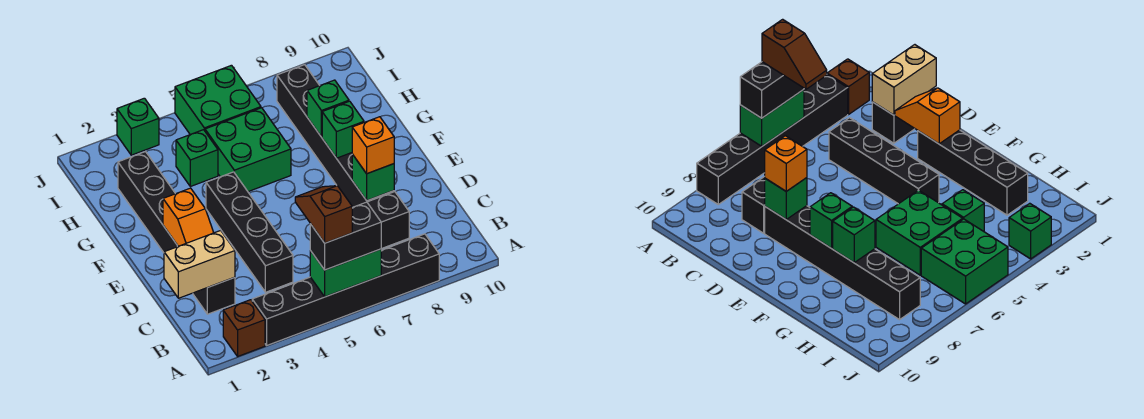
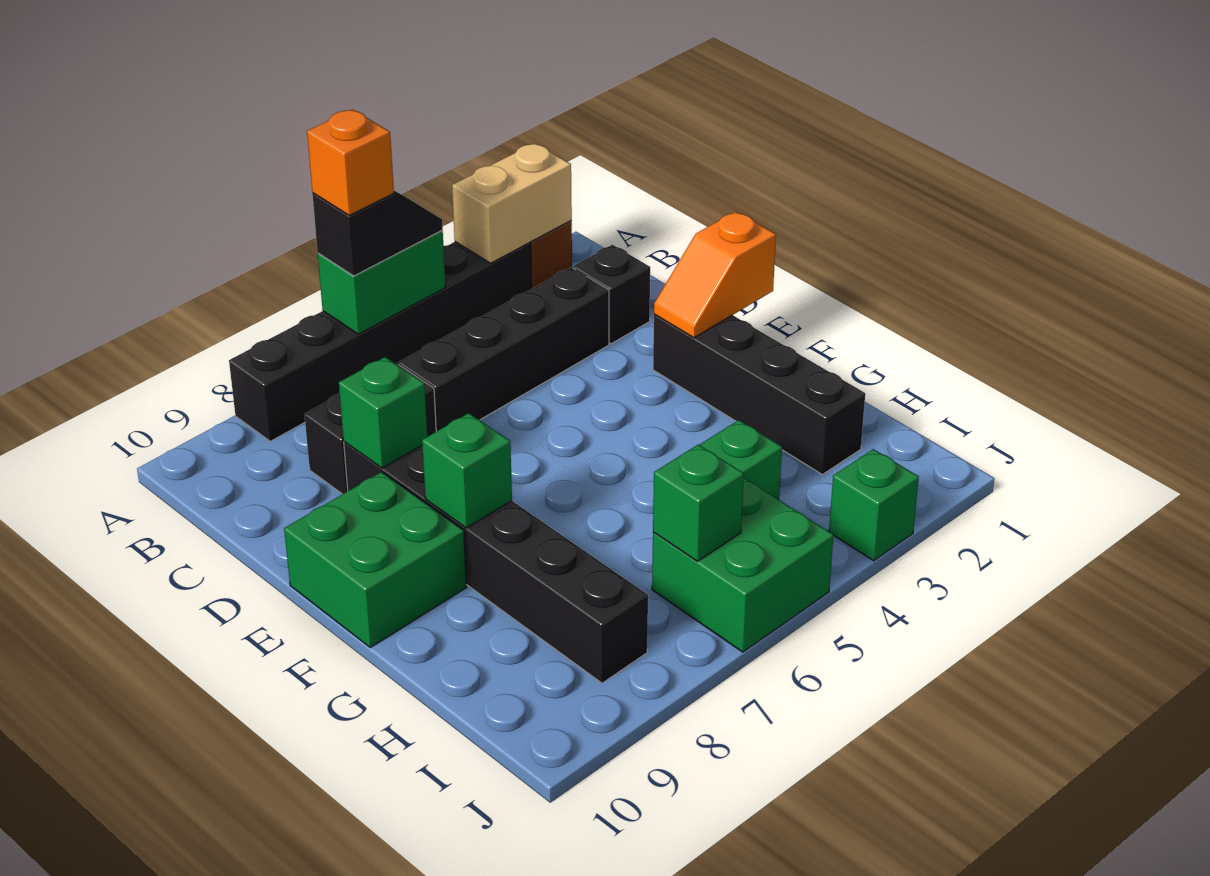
black brick A5:A6 level 3 -> black slope A5:A6 level 3 top 6
brown slope A5:B5 level 4 top A -> none
tan brick C1:C2 level 2 -> tan brick A2:A3 level 2
black brick C4:F4 level 1 -> black brick C3:C6 level 1
orange slope D2:E2 level 2 top E -> orange slope E1:E2 level 2 top 1
orange brick D8 level 3 -> orange brick A6 level 4
green brick G5:H6 level 1 -> green brick E9:F10 level 1
green brick G8 level 2 -> green brick I6 level 2

